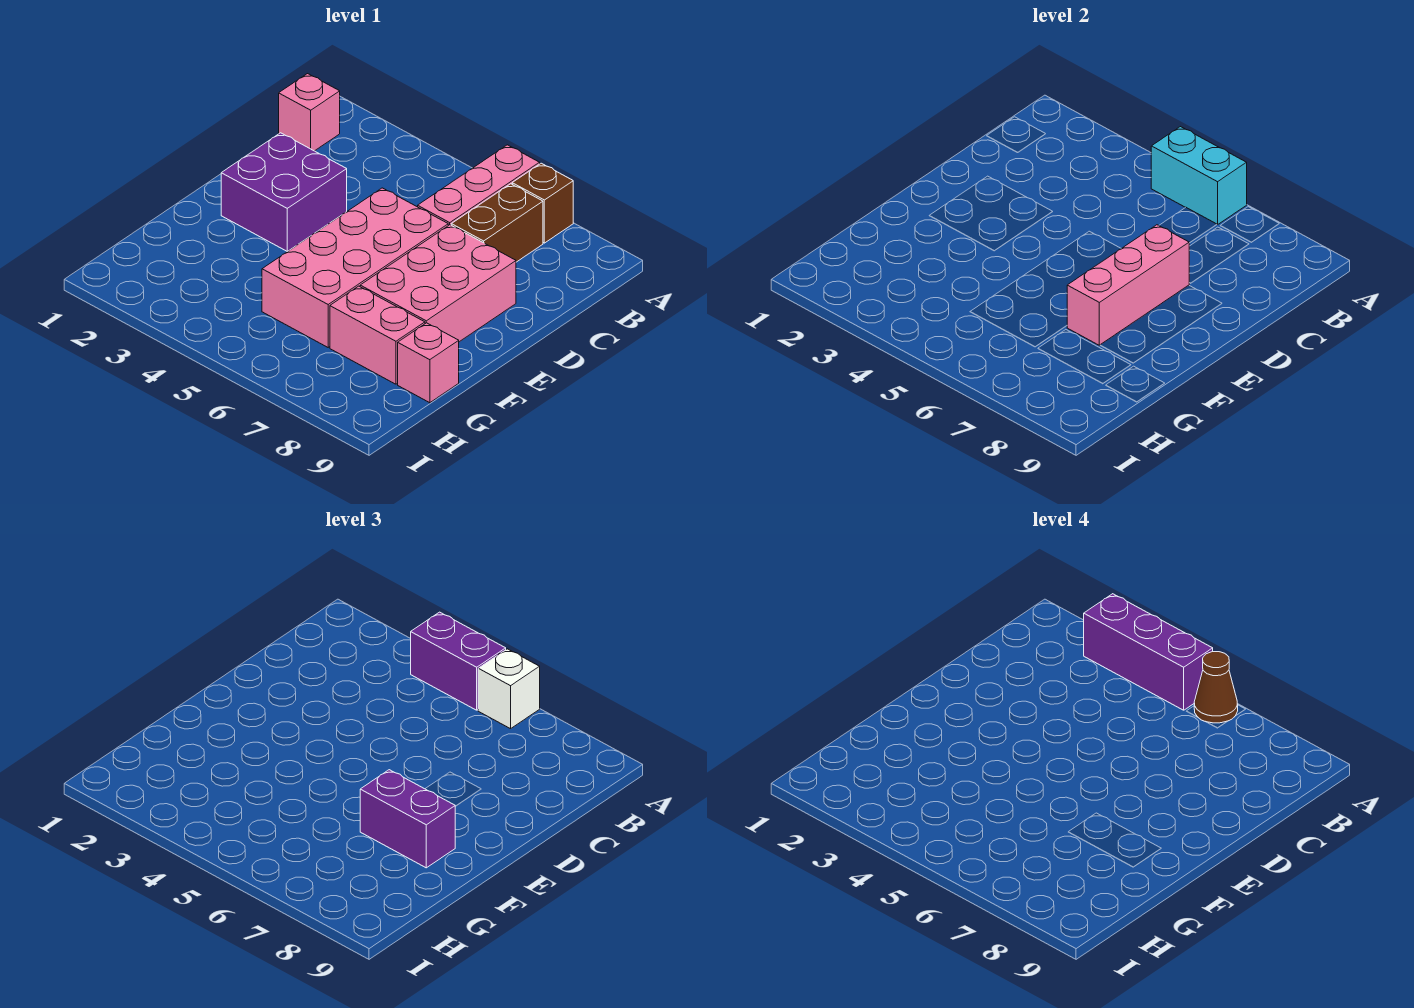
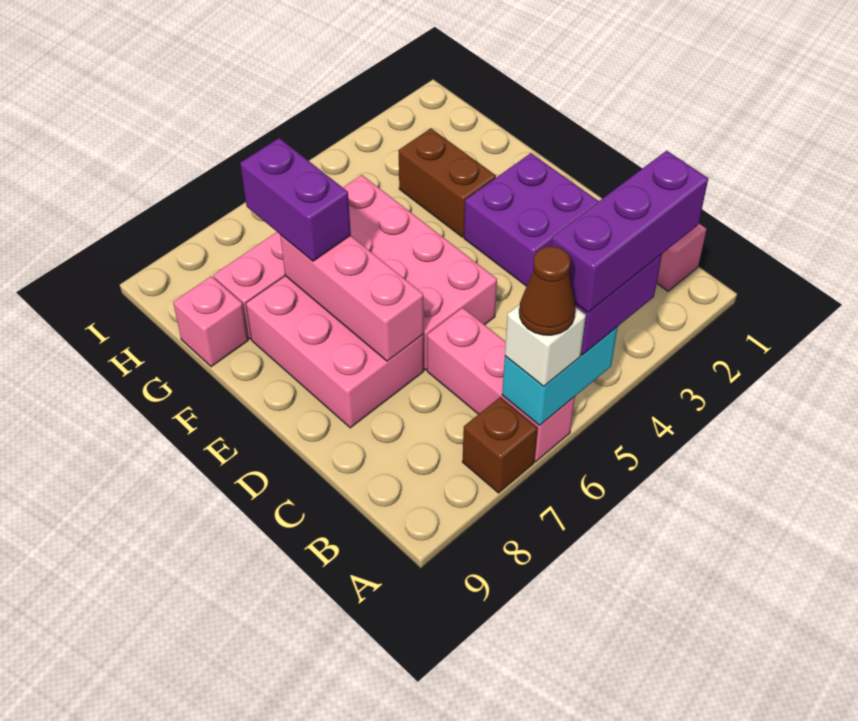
brown brick B7:C7 level 1 -> brown brick F3:G3 level 1
purple brick F7:F8 level 3 -> purple brick F7:G7 level 3

